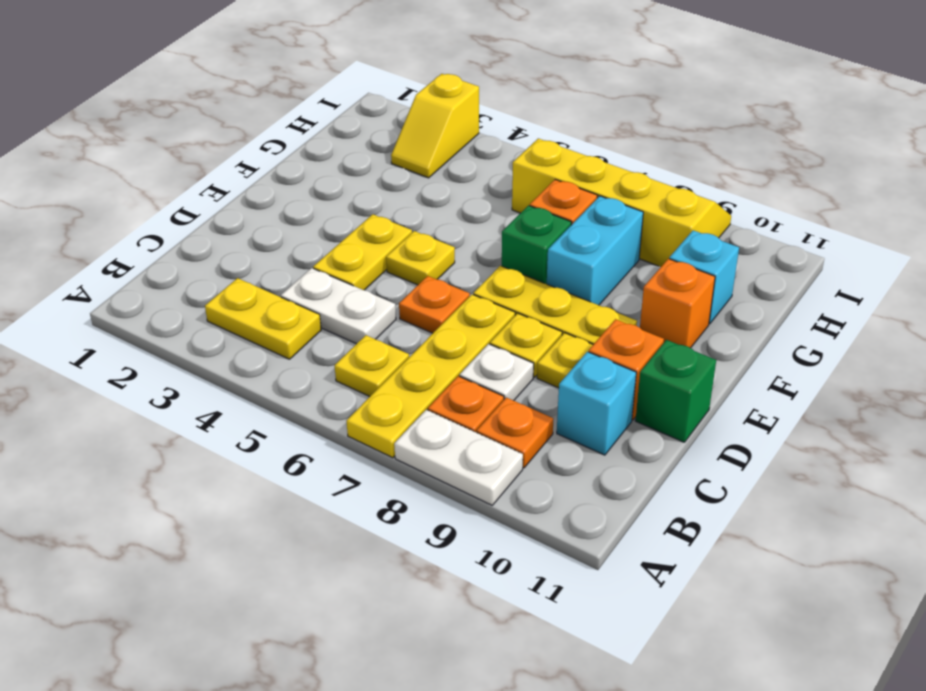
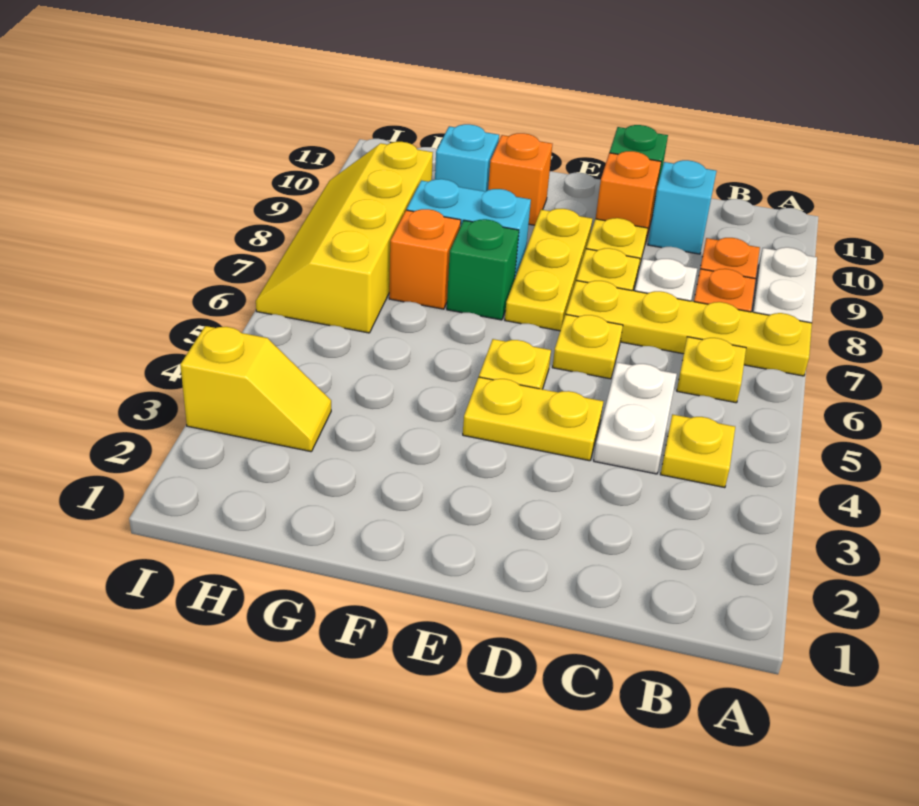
yellow plate B3:B4 level 1 -> yellow plate B4 level 1
orange plate D6 level 1 -> yellow plate D6 level 1

